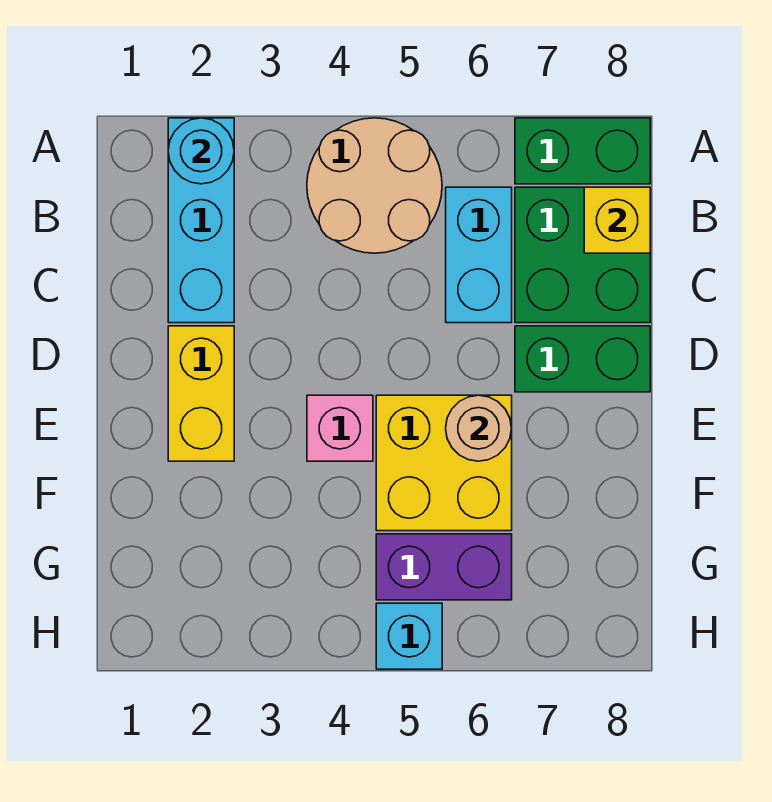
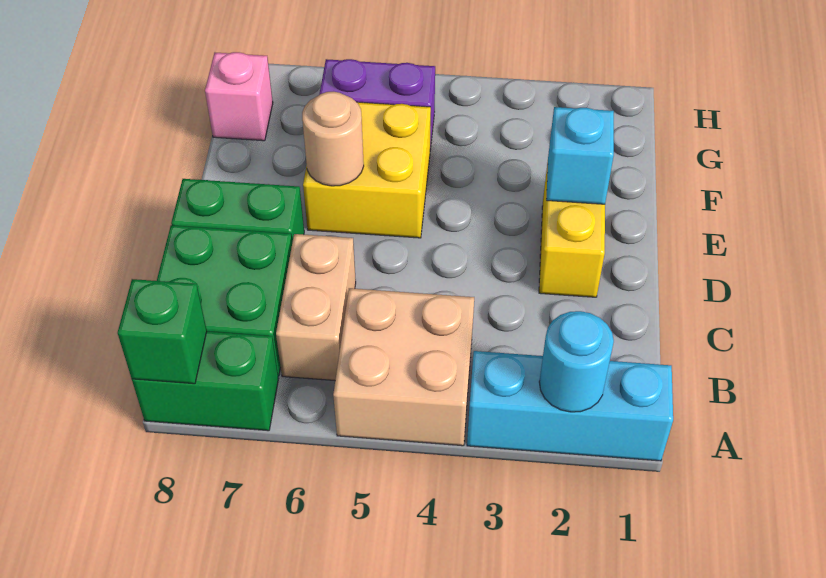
cyan brick A2:C2 level 1 -> cyan brick A1:A3 level 1
tan round brick A4:B5 level 1 -> tan brick A4:B5 level 1
none -> green brick A8 level 2
cyan brick B6:C6 level 1 -> tan brick B6:C6 level 1
yellow brick B8 level 2 -> none
pink brick E4 level 1 -> pink brick G8 level 1
cyan brick H5 level 1 -> cyan brick E2 level 2

